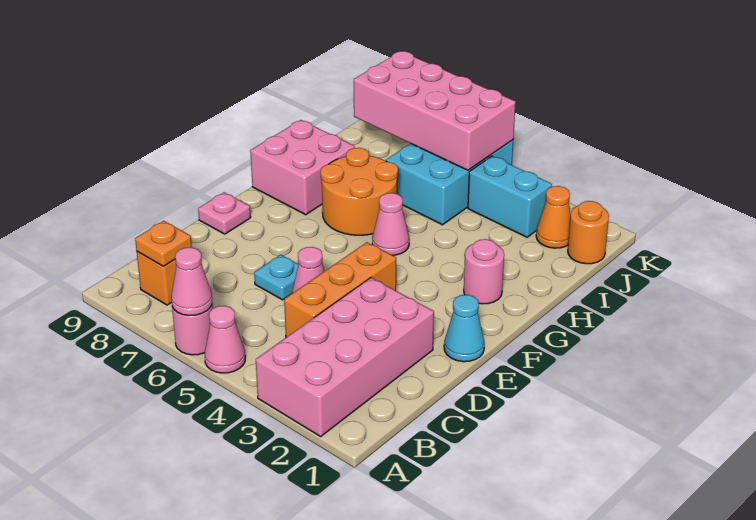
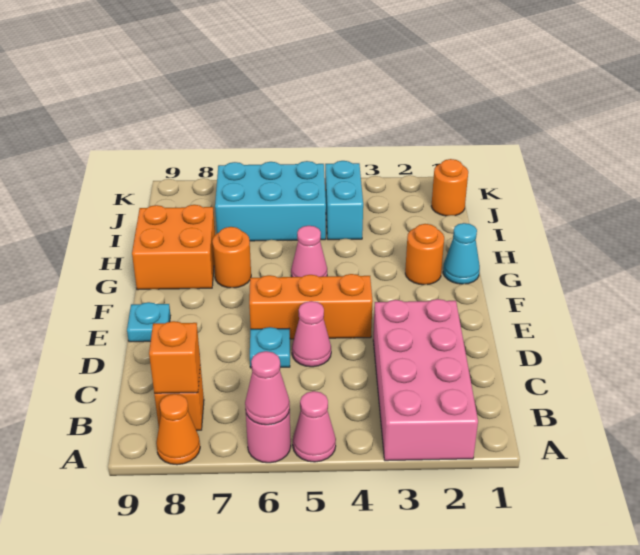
orange plate B8 level 2 -> orange brick B8 level 2
orange brick C4:E4 level 1 -> orange brick E4:E6 level 1
cyan cone E1 level 1 -> cyan cone G1 level 1
pink plate E9 level 1 -> cyan plate E9 level 1
pink round brick G2 level 1 -> orange round brick G2 level 1
orange round brick G6:H7 level 1 -> orange round brick G7 level 1
pink brick G8:H9 level 1 -> orange brick G8:H9 level 1
cyan brick I5:K6 level 1 -> cyan brick I5:J7 level 1
orange cone J2 level 1 -> orange cone A8 level 1
cyan brick J3:J4 level 1 -> cyan brick I4:J4 level 1
pink brick J5:K8 level 2 -> none

